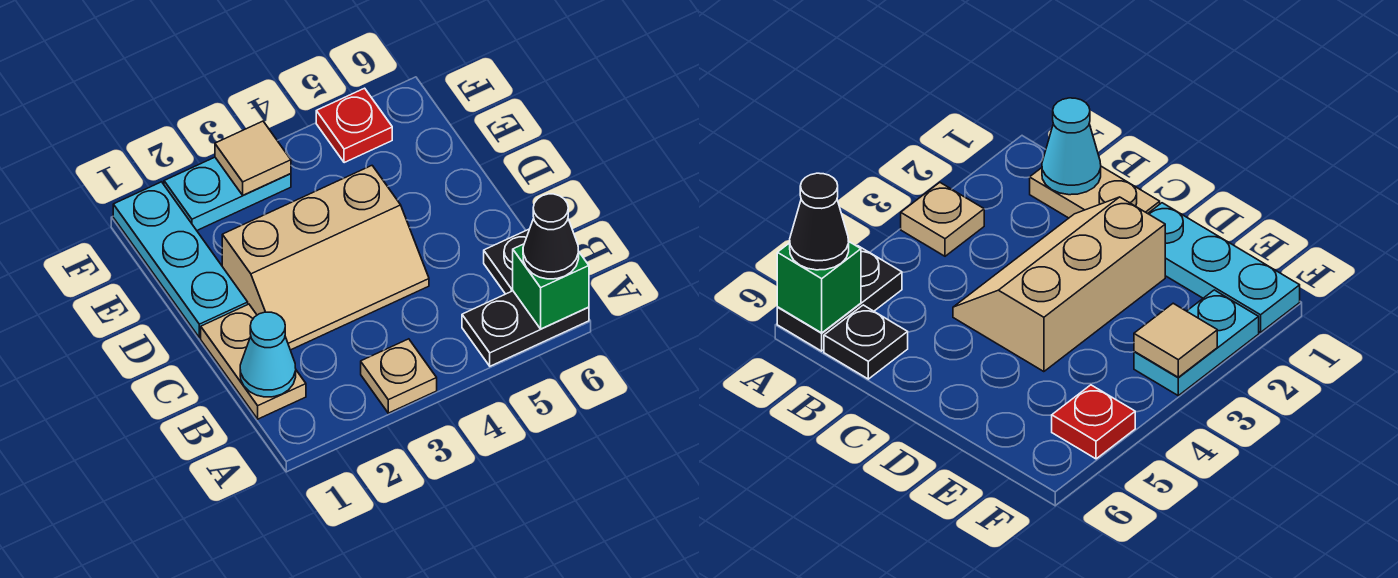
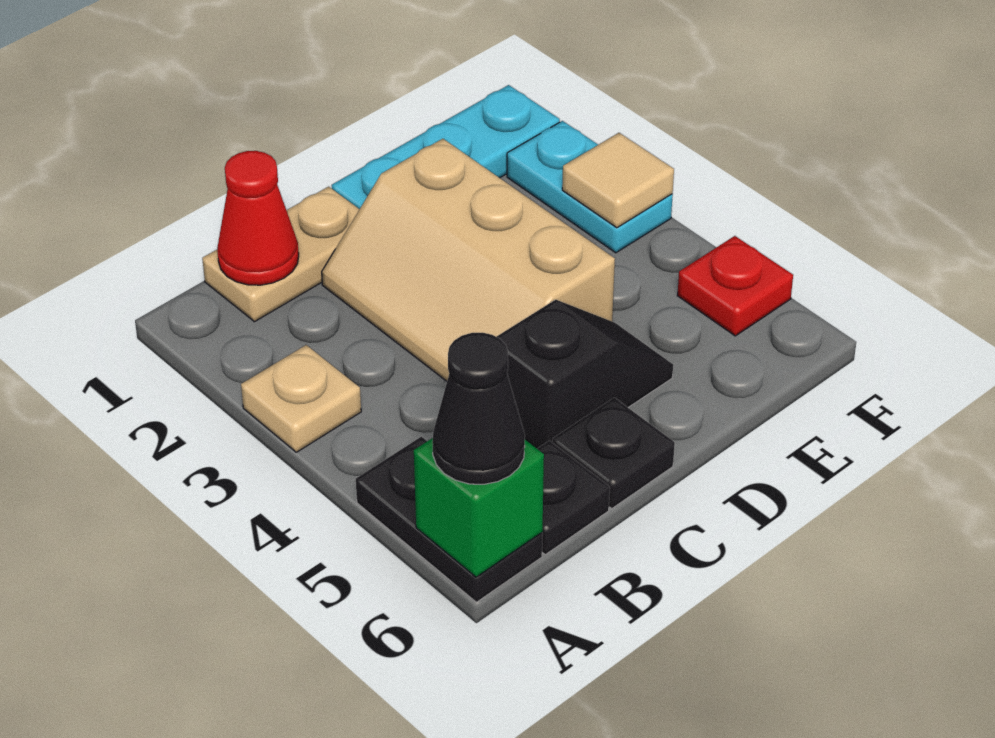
cyan cone B1 level 2 -> red cone B1 level 2
none -> black slope C5:D5 level 1 top C
none -> black plate C6 level 1

